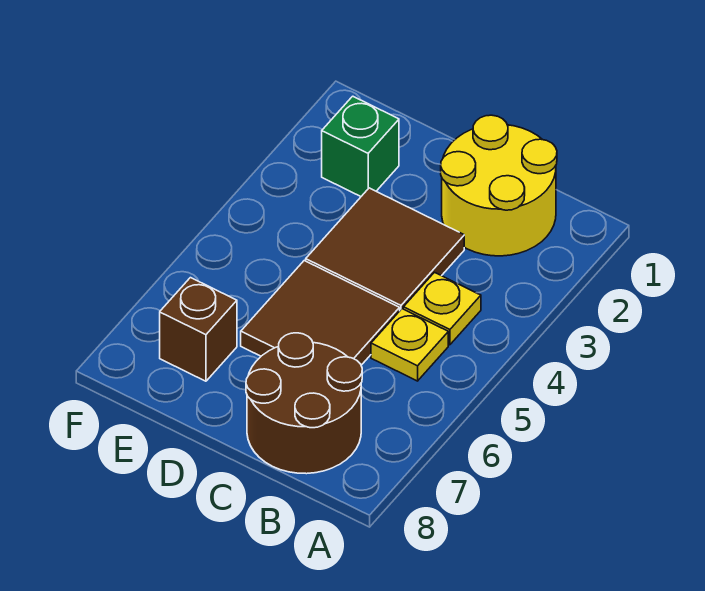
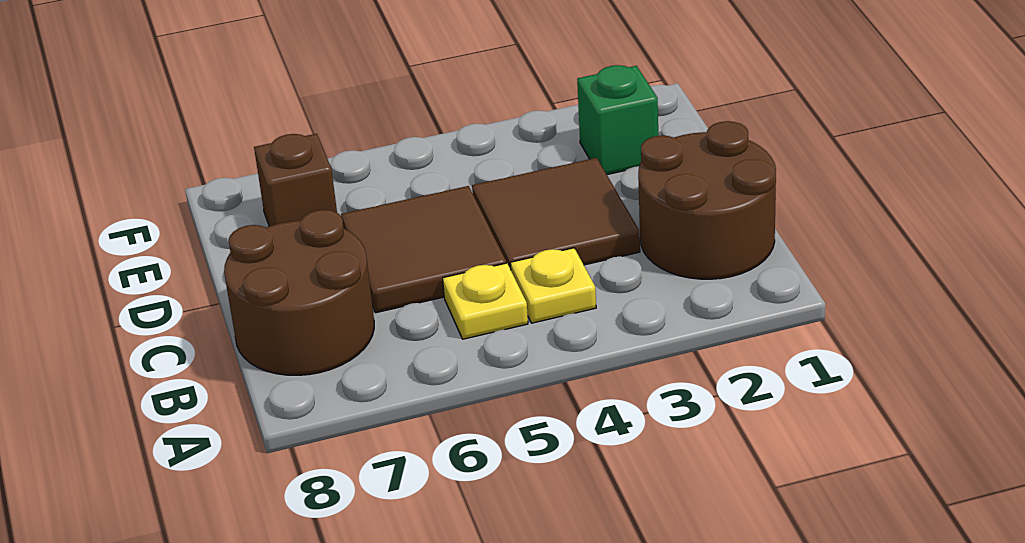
yellow round brick B1:C2 level 1 -> brown round brick B1:C2 level 1

